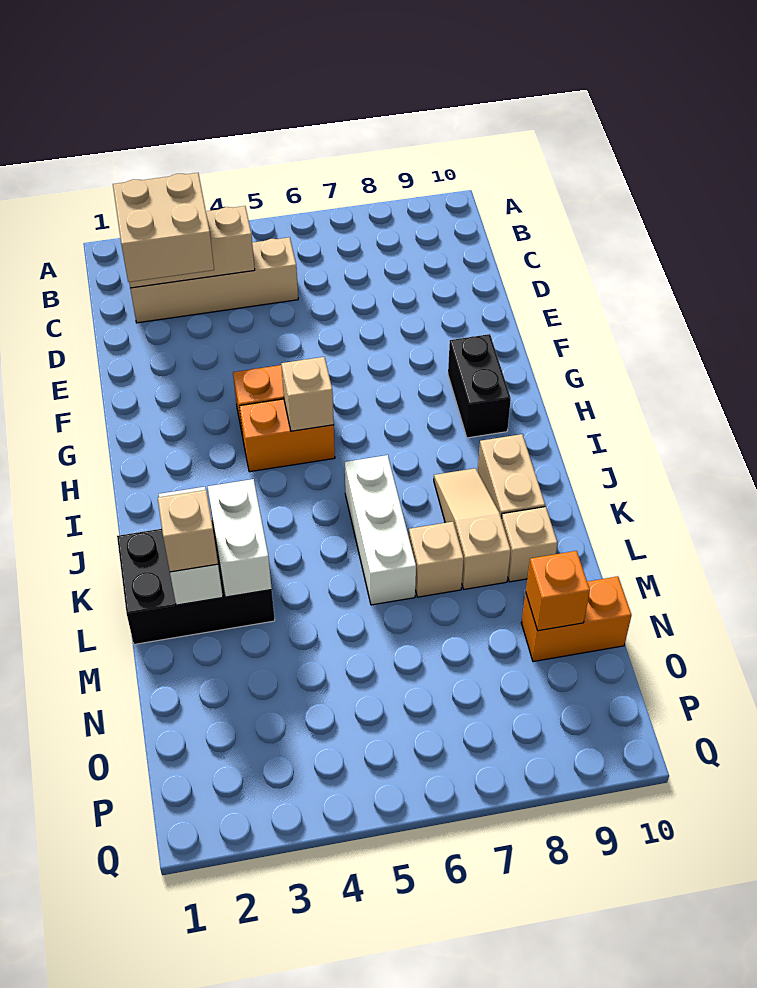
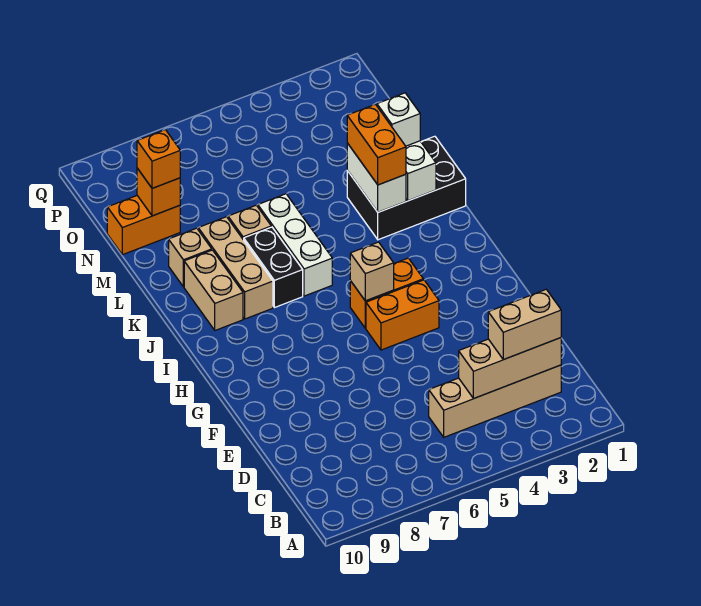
tan brick C2:D3 level 3 -> tan brick C2:C3 level 3
black brick G9:H9 level 1 -> black brick J7:K7 level 1
tan slope J8:L8 level 1 top L -> tan brick J8:L8 level 1
none -> orange brick K3:L3 level 3
tan brick L2 level 3 -> white brick L2 level 3
none -> orange brick N9 level 3

